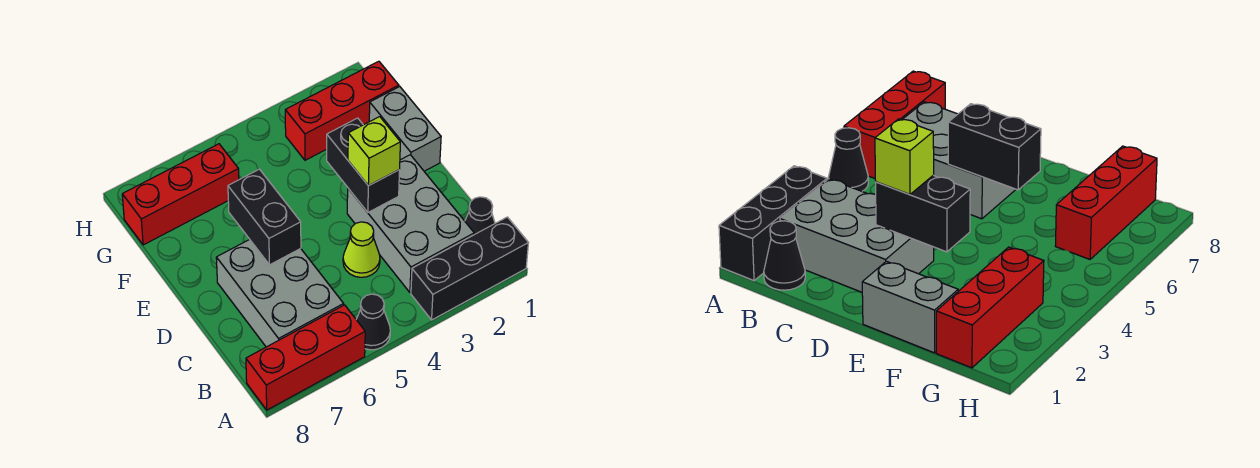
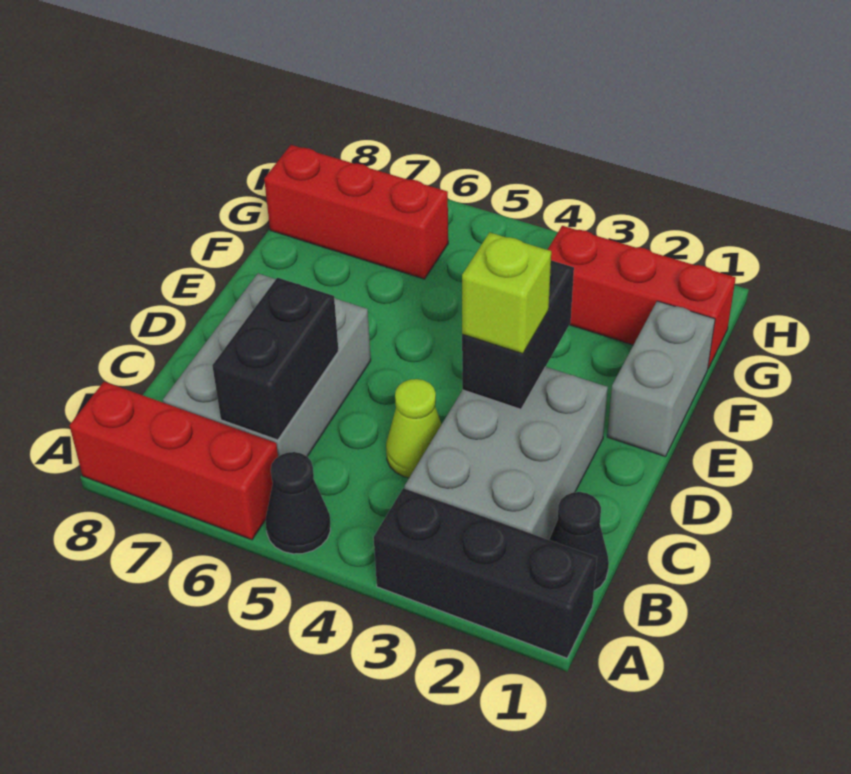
black brick D6:E6 level 2 -> black brick B6:C6 level 2

